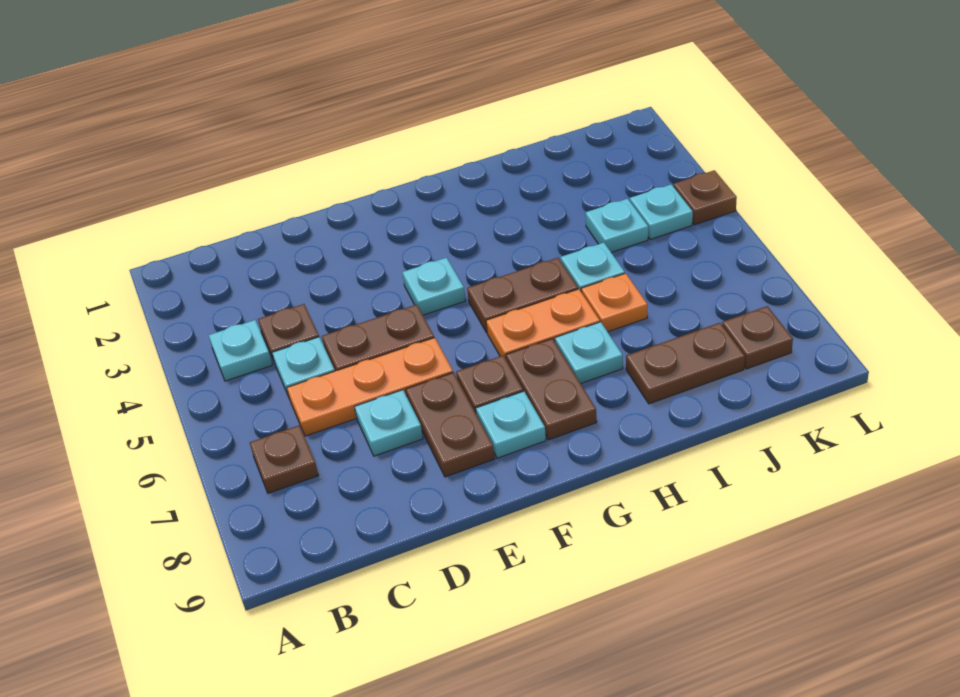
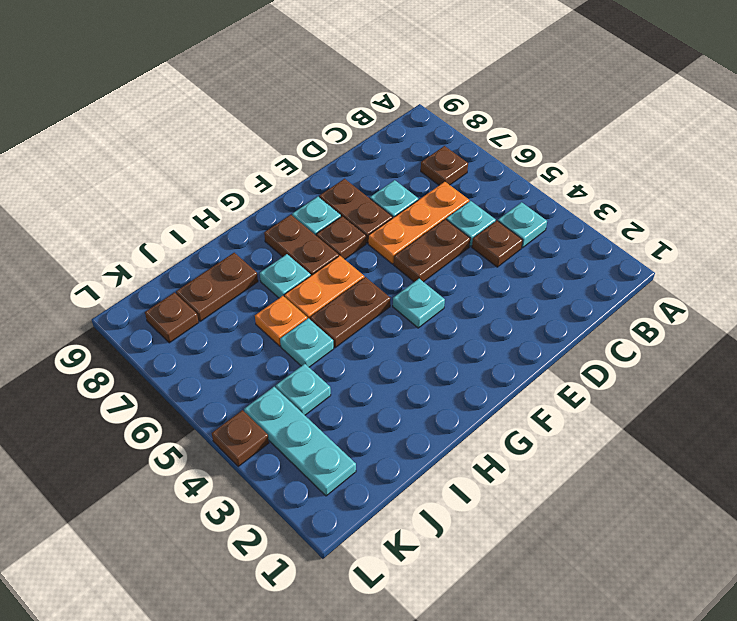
cyan plate K4 level 1 -> cyan plate K2:K4 level 1

